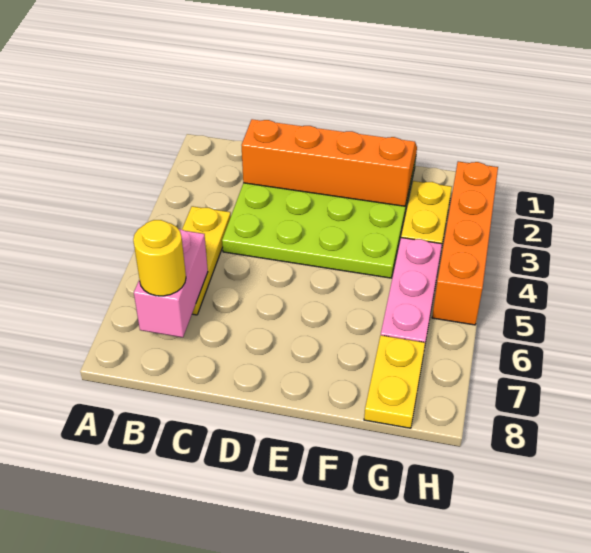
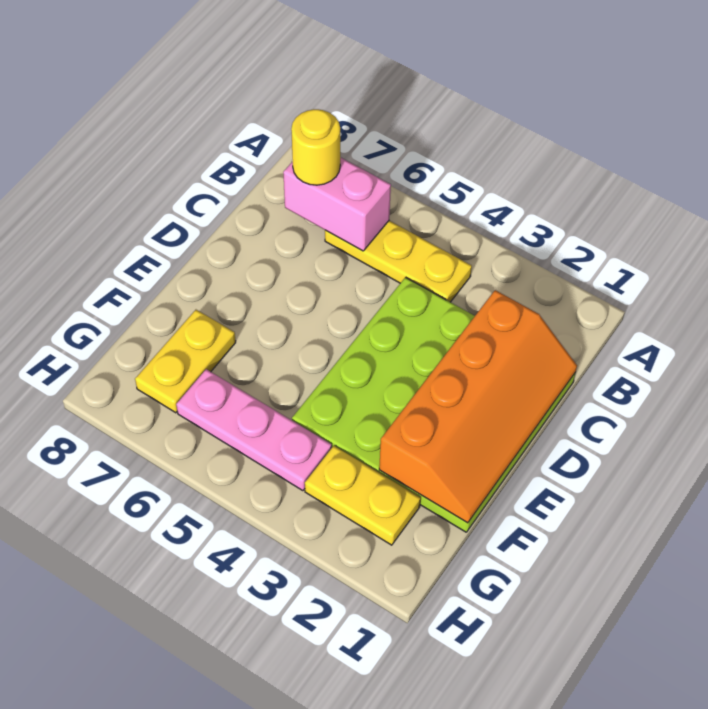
yellow plate G7:G8 level 1 -> yellow plate F7:G7 level 1
orange brick H2:H5 level 1 -> none

